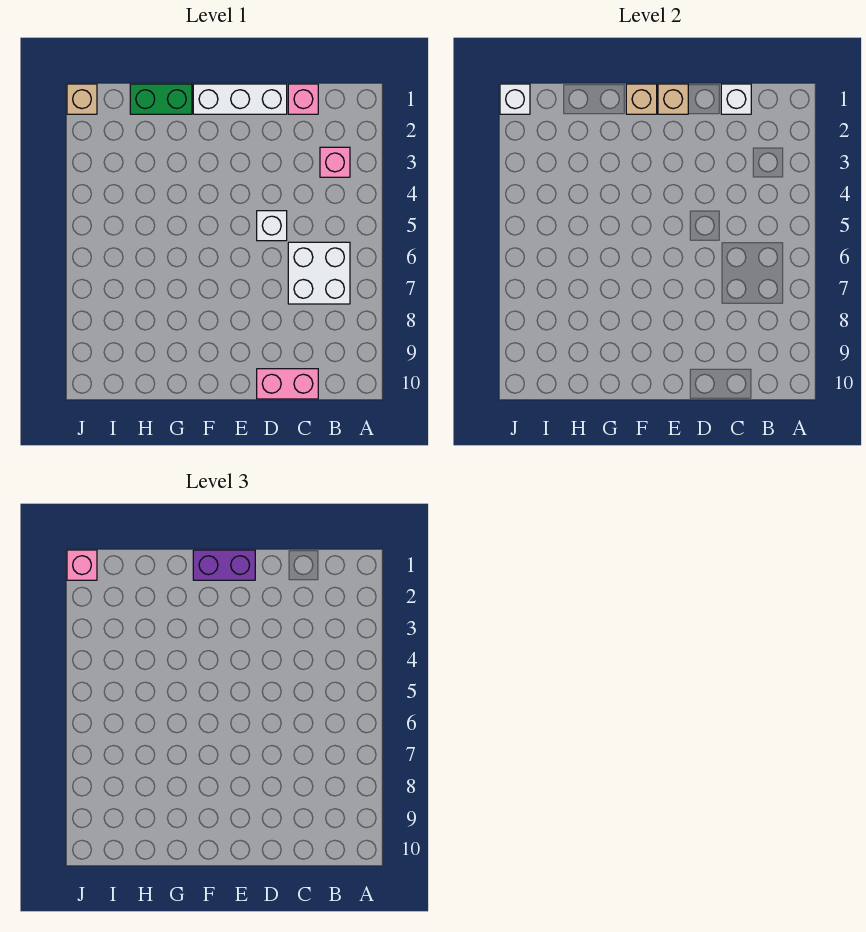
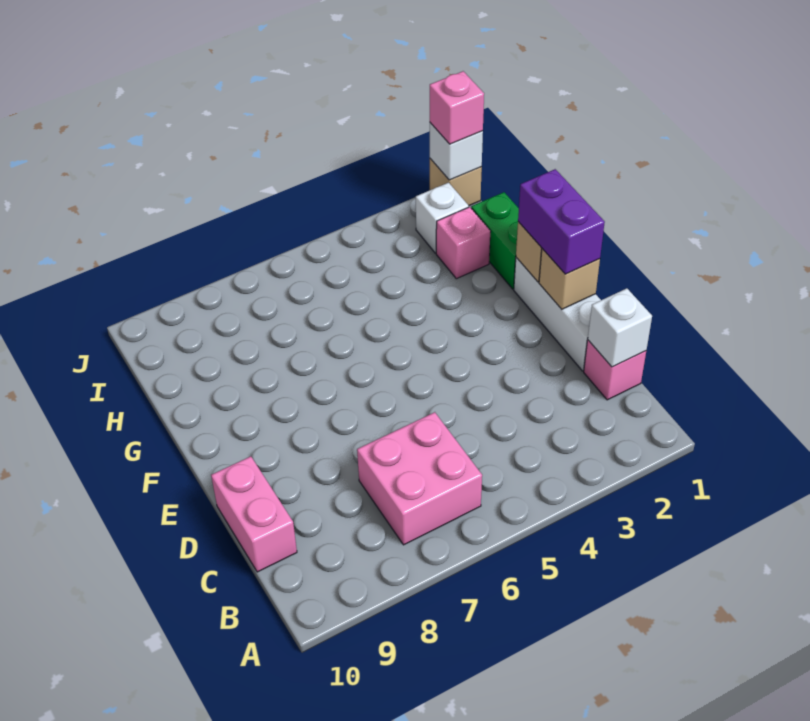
pink brick B3 level 1 -> pink brick H2 level 1
white brick B6:C7 level 1 -> pink brick B6:C7 level 1
white brick D5 level 1 -> white brick I2 level 1

